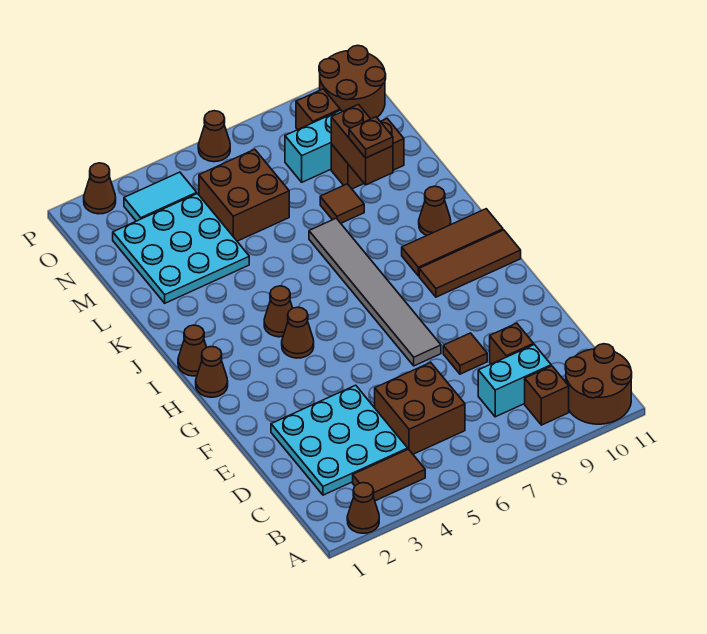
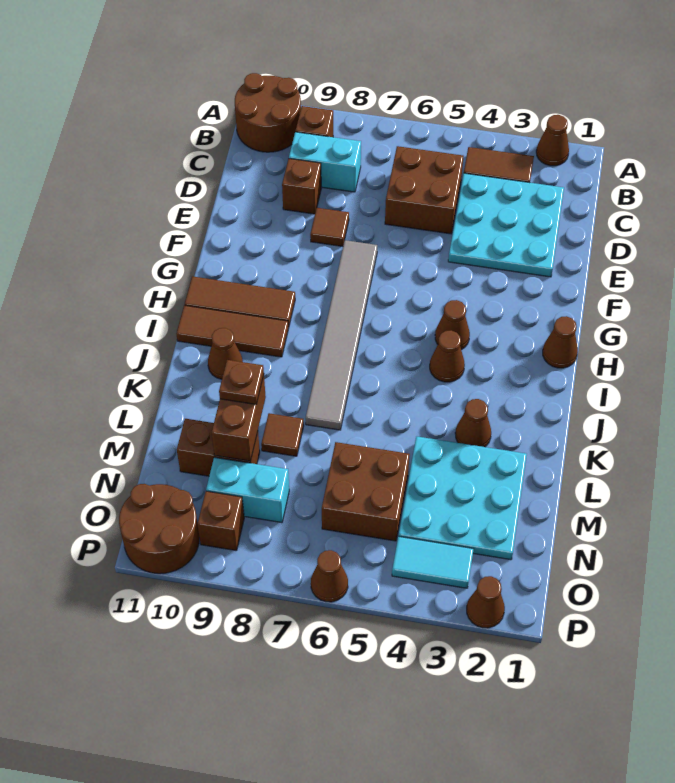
brown cone I1 level 1 -> brown cone K3 level 1

